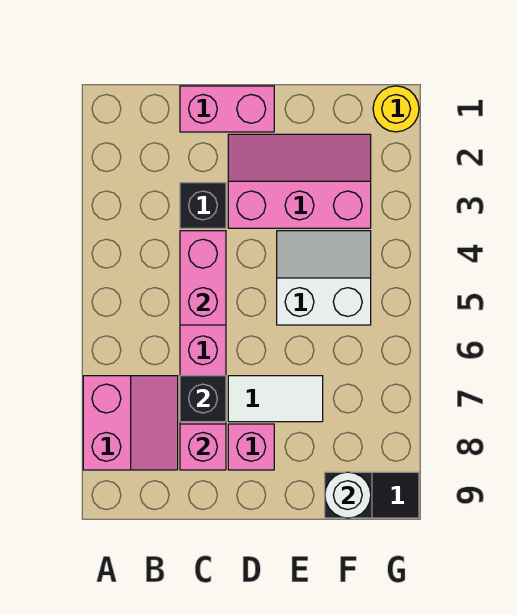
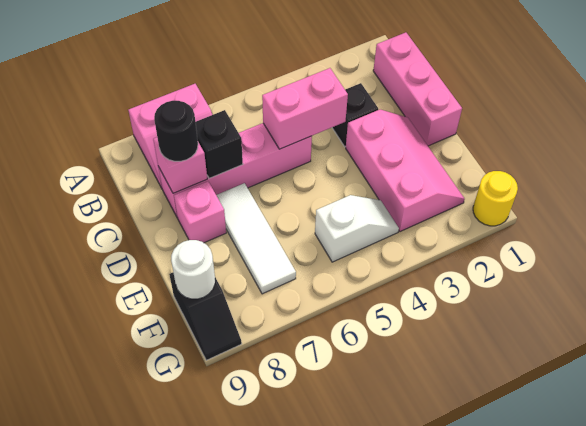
pink brick C1:D1 level 1 -> pink brick B1:D1 level 1
none -> black round brick C8 level 3
white tile D7:E7 level 1 -> white tile D7:F7 level 1
white slope E4:F5 level 1 top 5 -> white slope F4:F5 level 1 top 5

